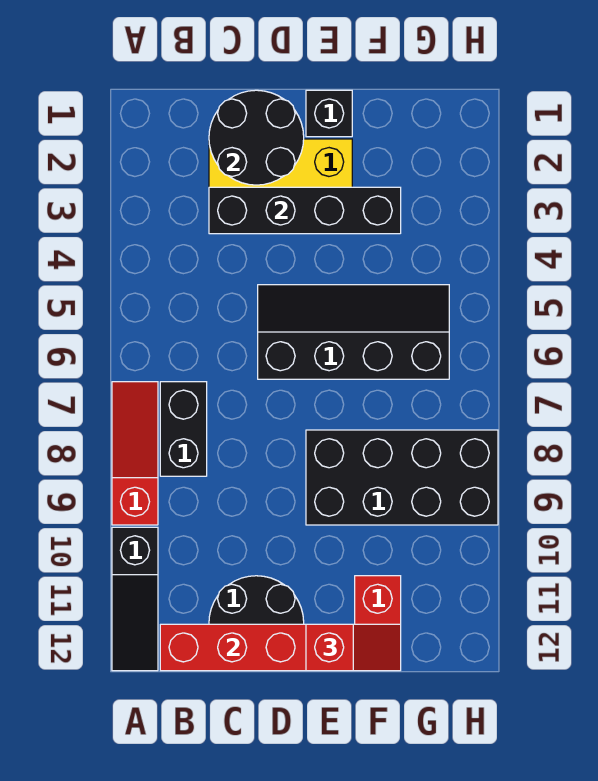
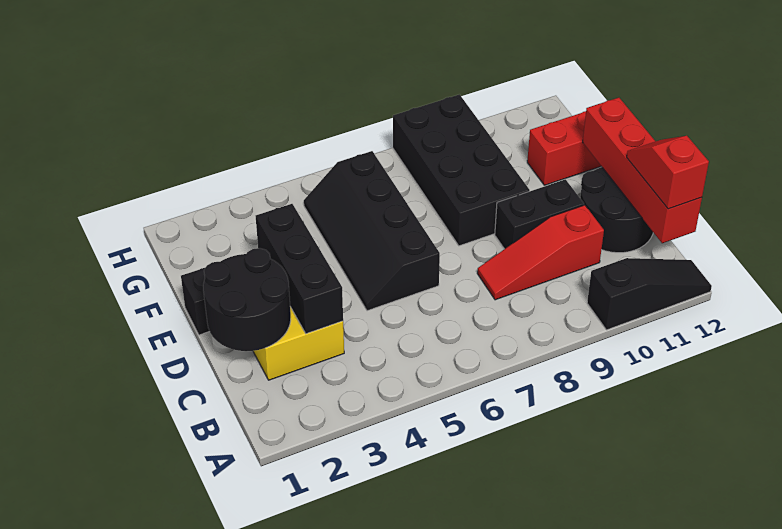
red slope A7:A9 level 1 top 9 -> red slope C8:C10 level 1 top 10
black brick B7:B8 level 1 -> black brick D9:D10 level 1
black brick C3:F3 level 2 -> black brick C3:E3 level 2
red slope E12:F12 level 3 top E -> red slope B12:C12 level 3 top B

